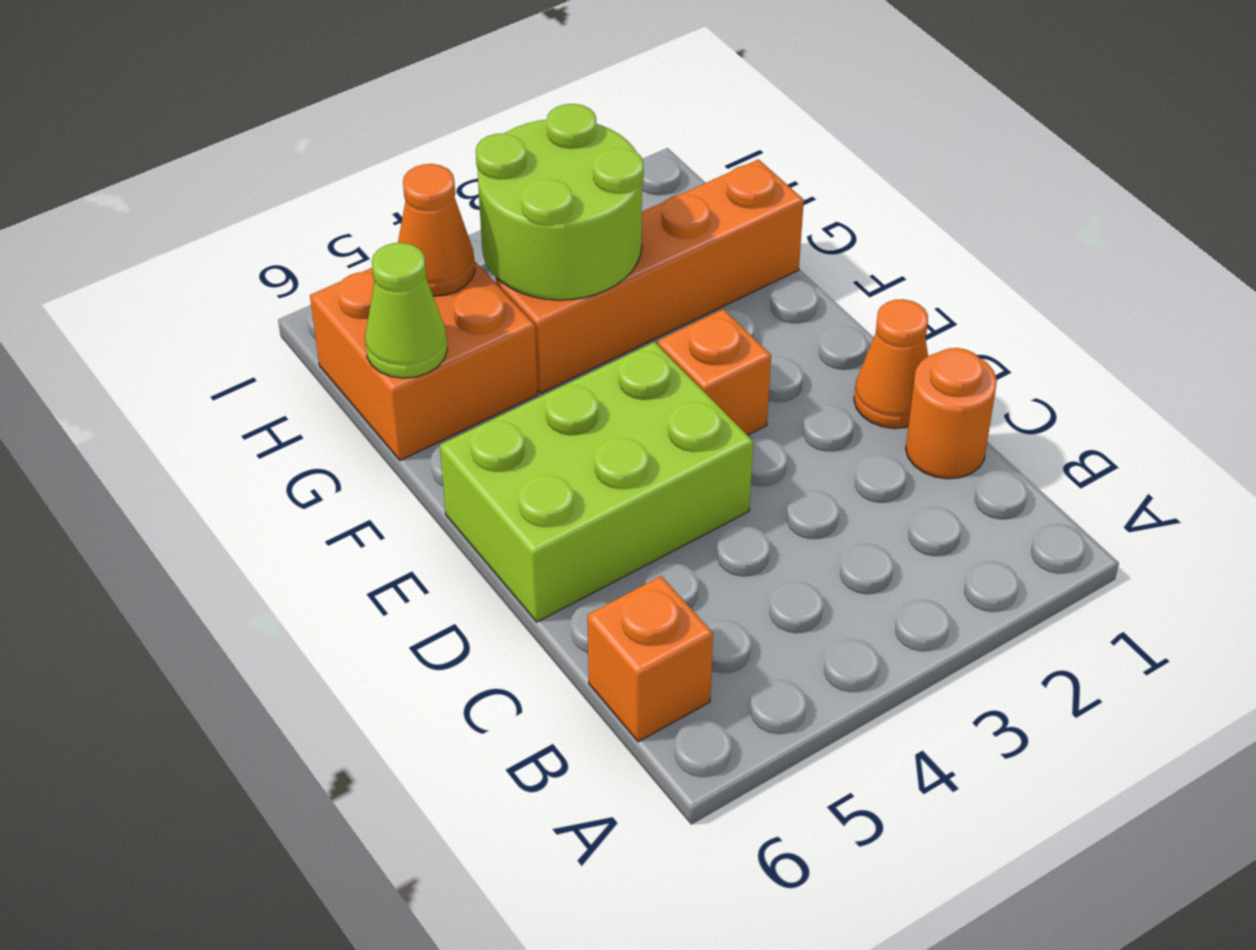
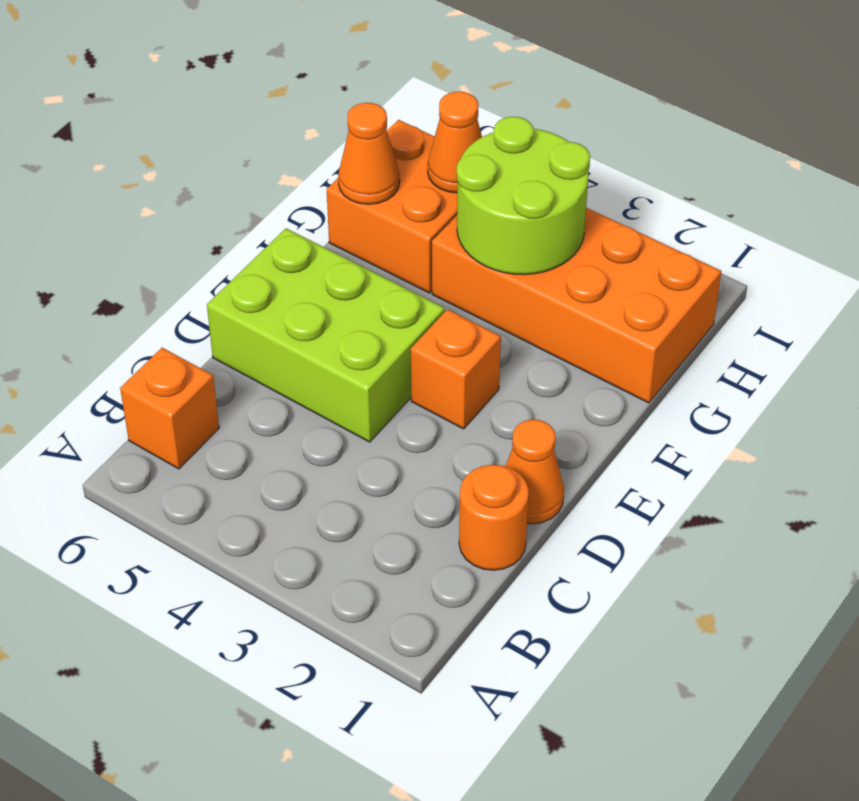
orange brick G1:G4 level 1 -> orange brick G1:H4 level 1
lime cone G6 level 2 -> orange cone G6 level 2

